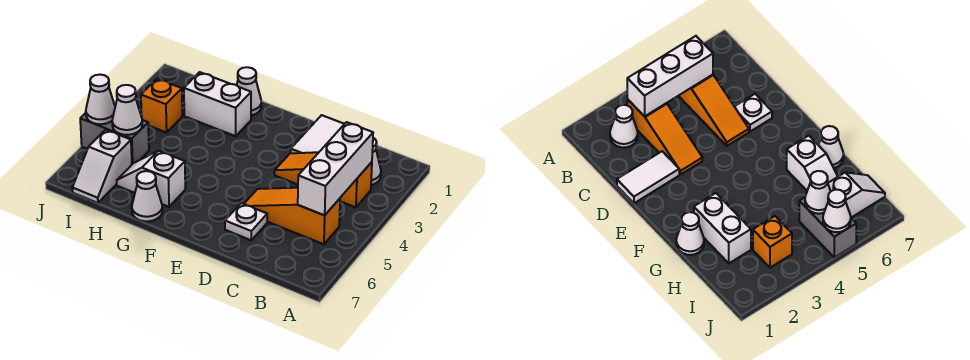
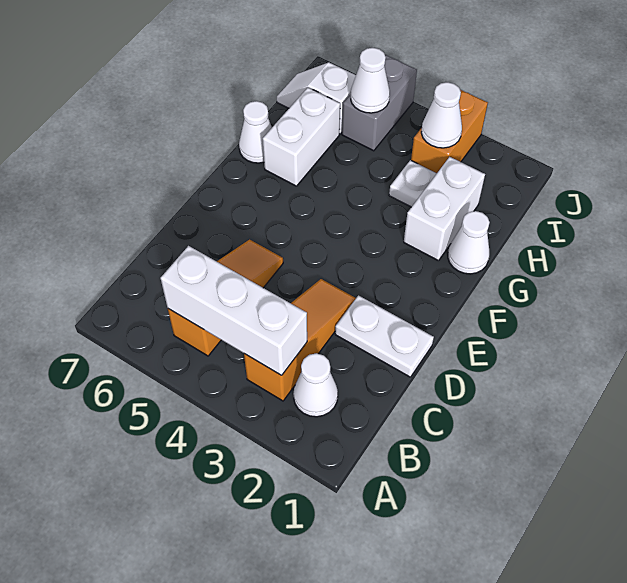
white tile D1:D2 level 1 -> white plate D1:D2 level 1
white plate D6 level 1 -> white plate H3 level 1
white slope G6:H6 level 1 top G -> white brick G6:H6 level 1
orange brick I3 level 1 -> orange brick I3:J3 level 1
white cone J5 level 2 -> white cone I3 level 2

